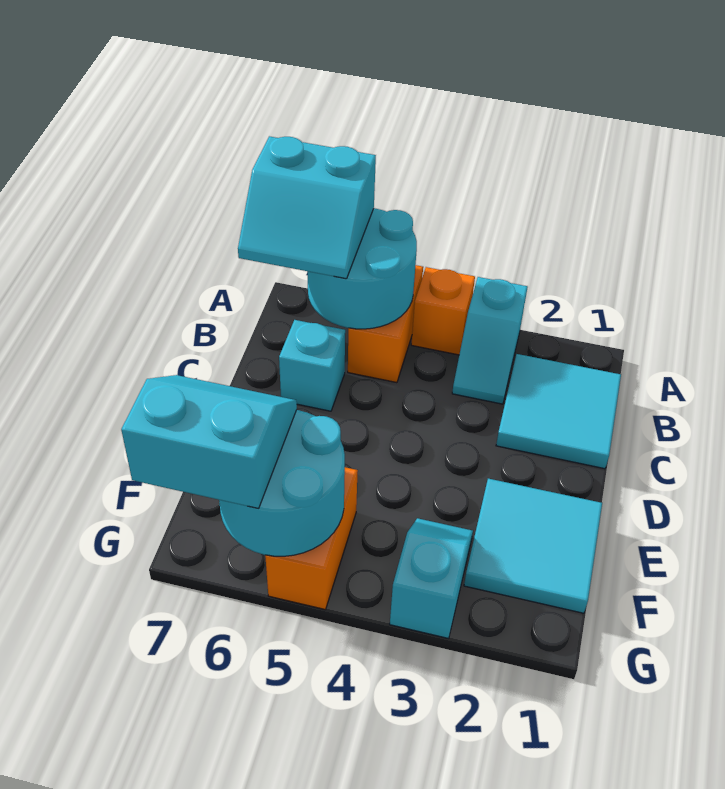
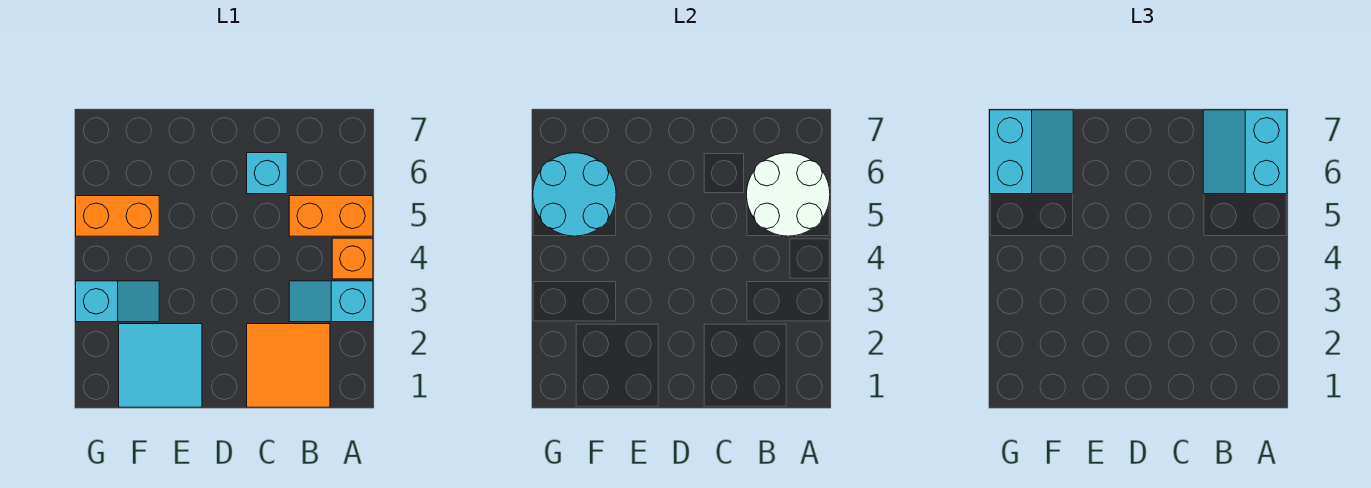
cyan round brick A5:B6 level 2 -> white round brick A5:B6 level 2
cyan tile B1:C2 level 1 -> orange tile B1:C2 level 1

